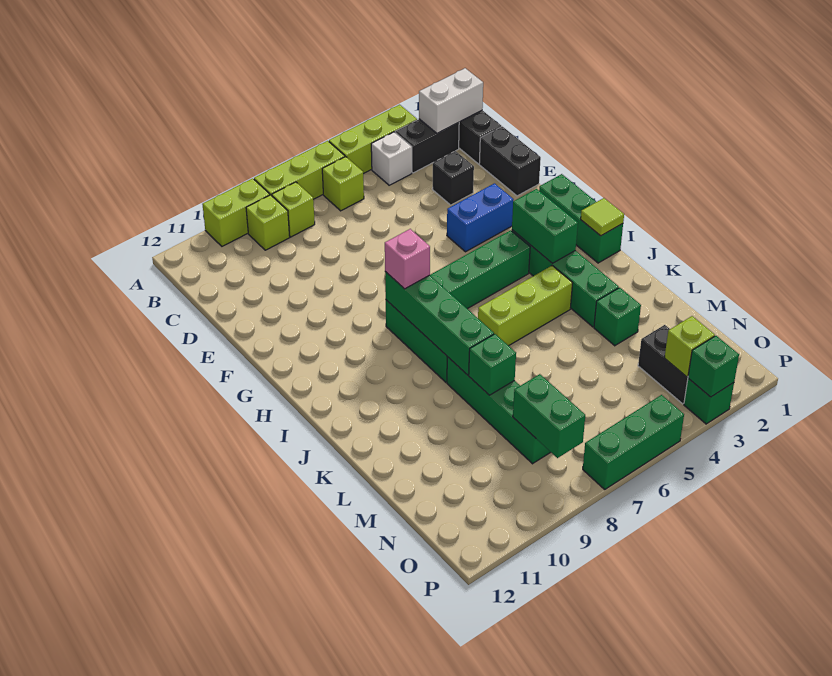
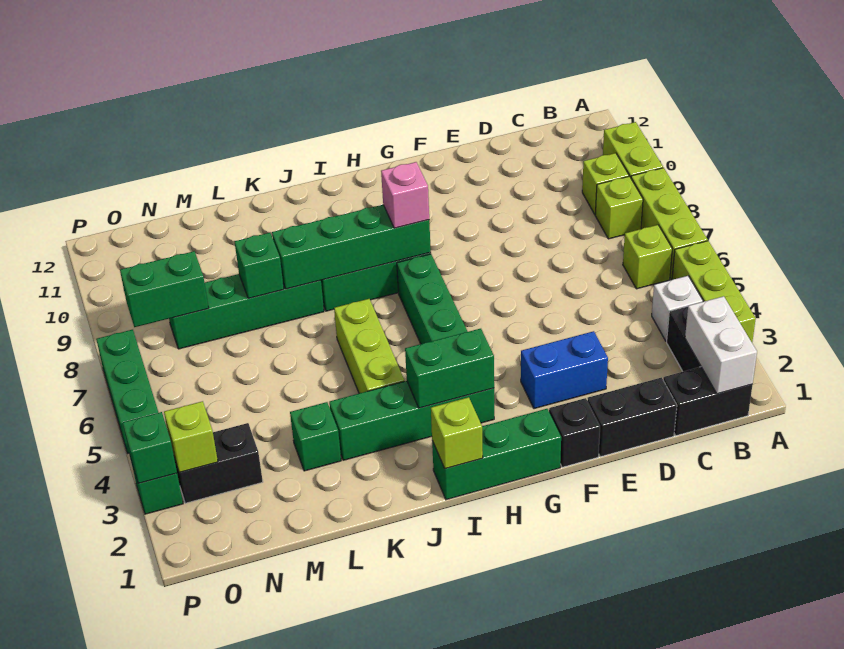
black brick D3 level 1 -> black brick F1 level 1
blue brick F3:F4 level 1 -> blue brick E3:F3 level 1
lime tile I1 level 2 -> lime brick I1 level 2

